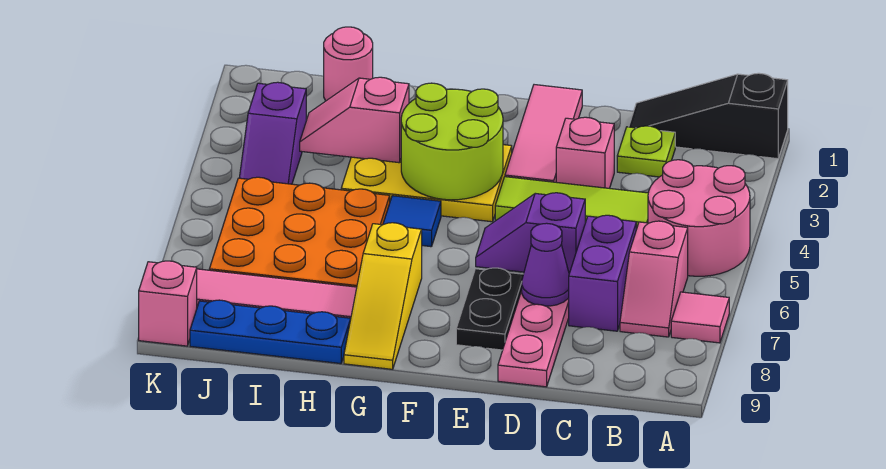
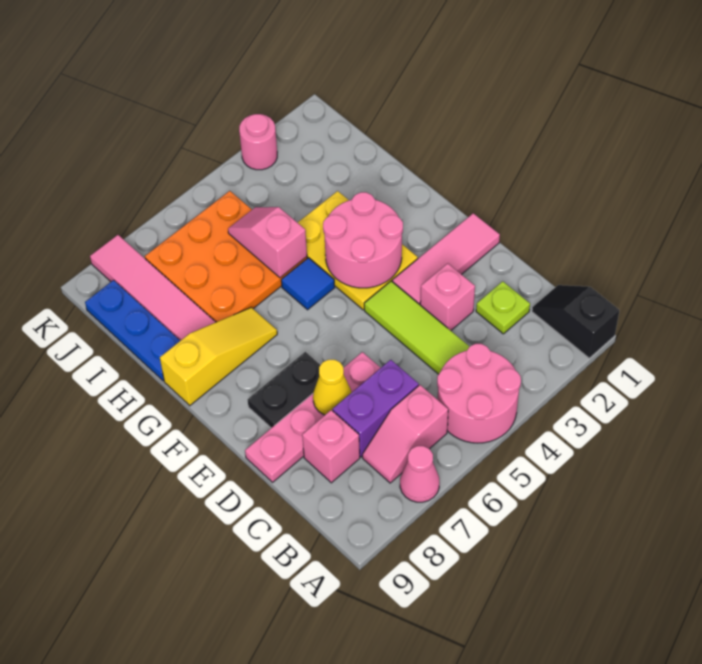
black slope A1:C1 level 1 top A -> black slope A1:B1 level 1 top A
pink tile A7 level 1 -> pink cone A7 level 1
purple slope D6:E6 level 2 top D -> none
purple cone D7 level 2 -> yellow cone D7 level 2
lime round brick F3:G4 level 2 -> pink round brick F3:G4 level 2
yellow slope G7:G9 level 1 top 7 -> yellow slope G7:G9 level 1 top 9
pink slope H3:I3 level 2 top H -> pink slope H5:I5 level 2 top H
pink round brick I1 level 1 -> pink round brick K3 level 1
purple slope J3:J4 level 1 top 3 -> none
pink brick K9 level 1 -> pink brick C8 level 1

